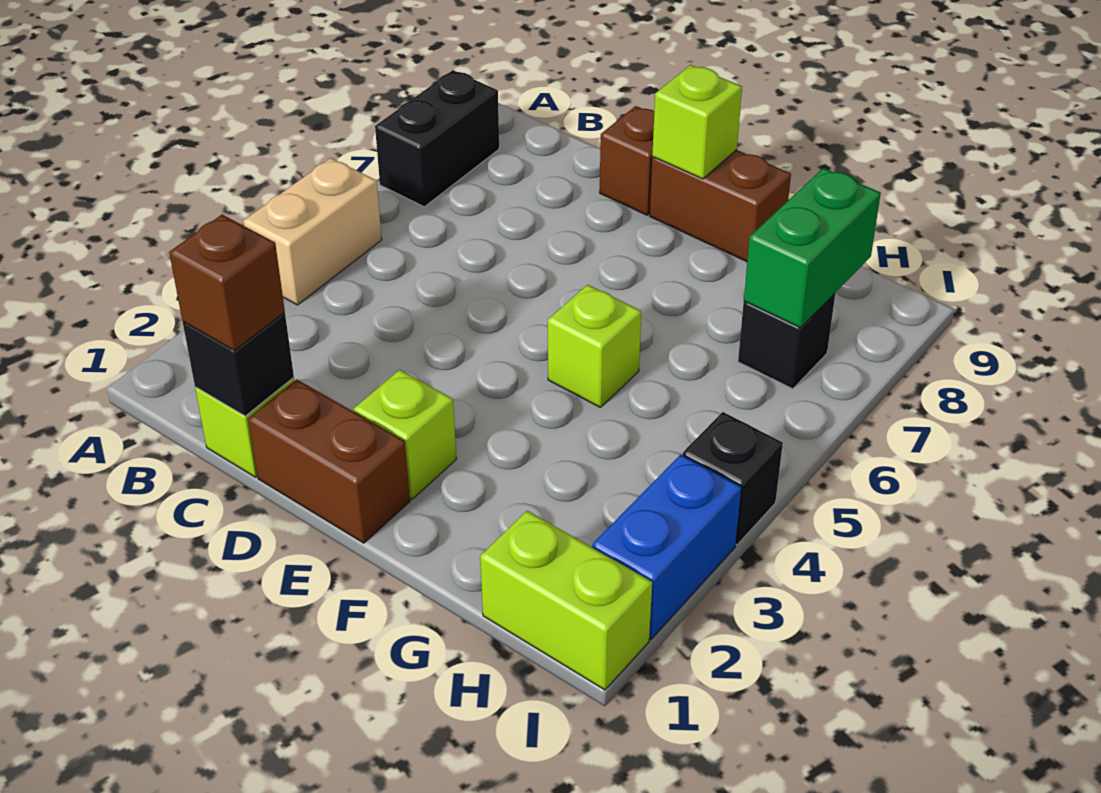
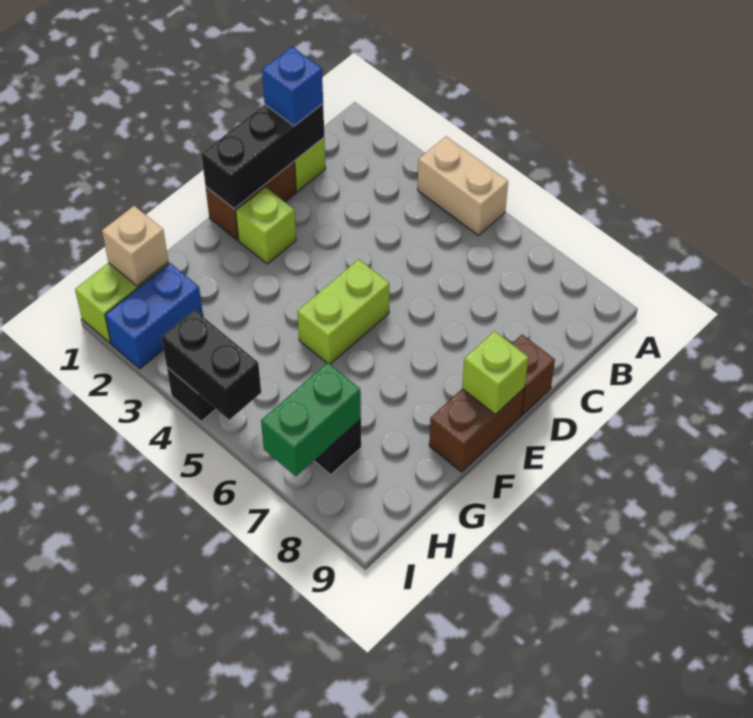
black brick A7:A8 level 1 -> black brick I4:I5 level 2
black brick C1 level 2 -> black brick C1:E1 level 2
brown brick C1 level 3 -> blue brick C1 level 3
lime brick F5 level 1 -> lime brick E5:F5 level 1
none -> tan brick H1 level 2
green brick H7:H8 level 2 -> green brick H7:I7 level 2
blue brick I2:I3 level 1 -> blue brick H2:I2 level 1

